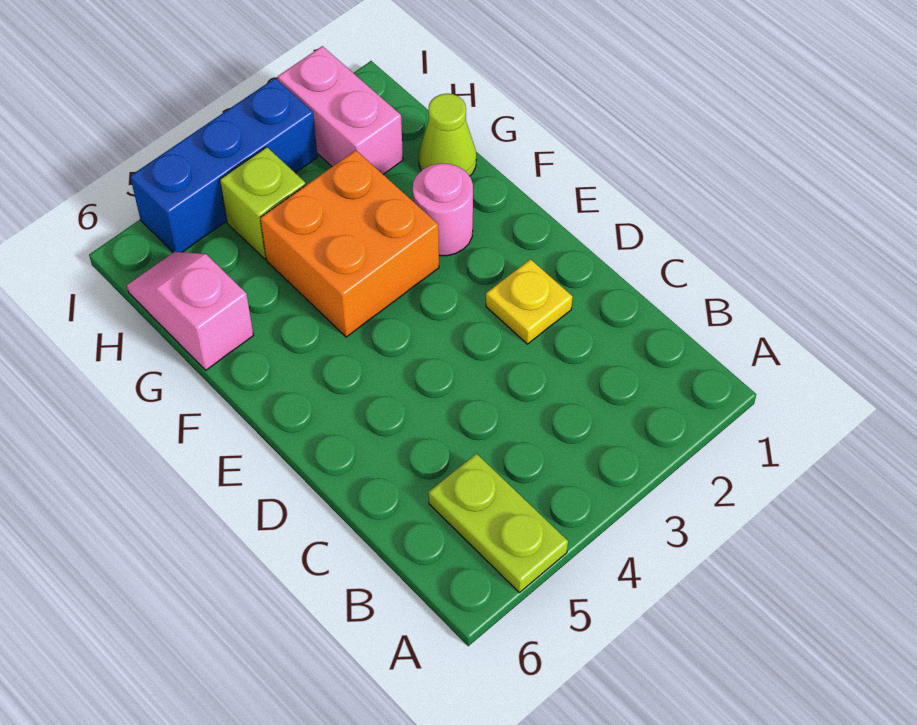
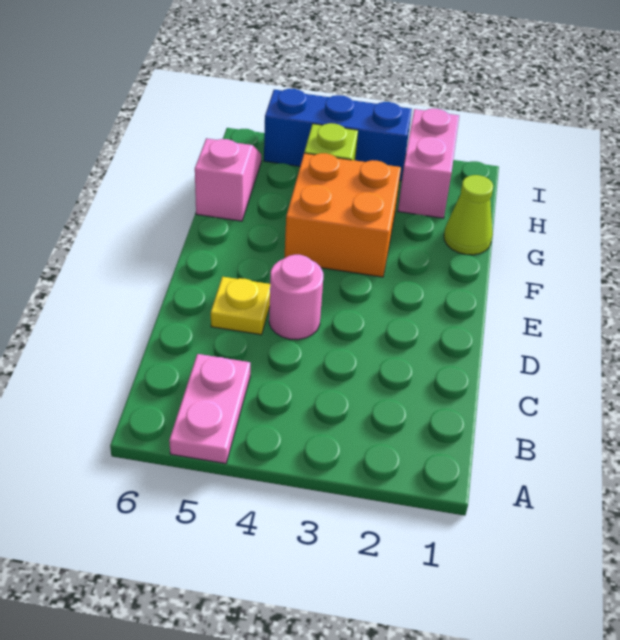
lime plate A5:B5 level 1 -> pink plate A5:B5 level 1
yellow plate D2 level 1 -> yellow plate D5 level 1
pink round brick F2 level 1 -> pink round brick D4 level 1

